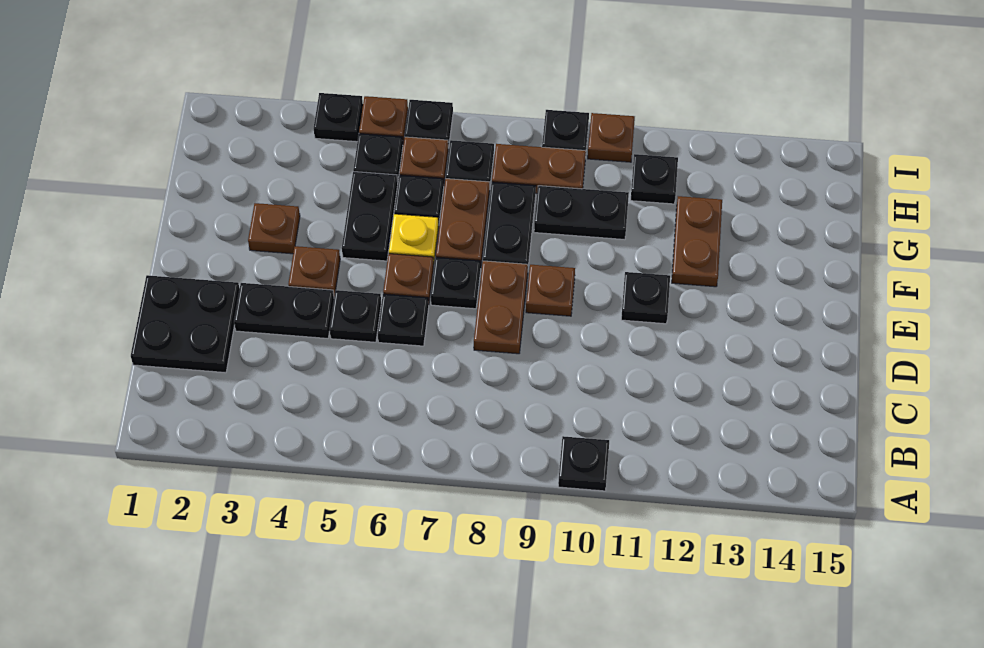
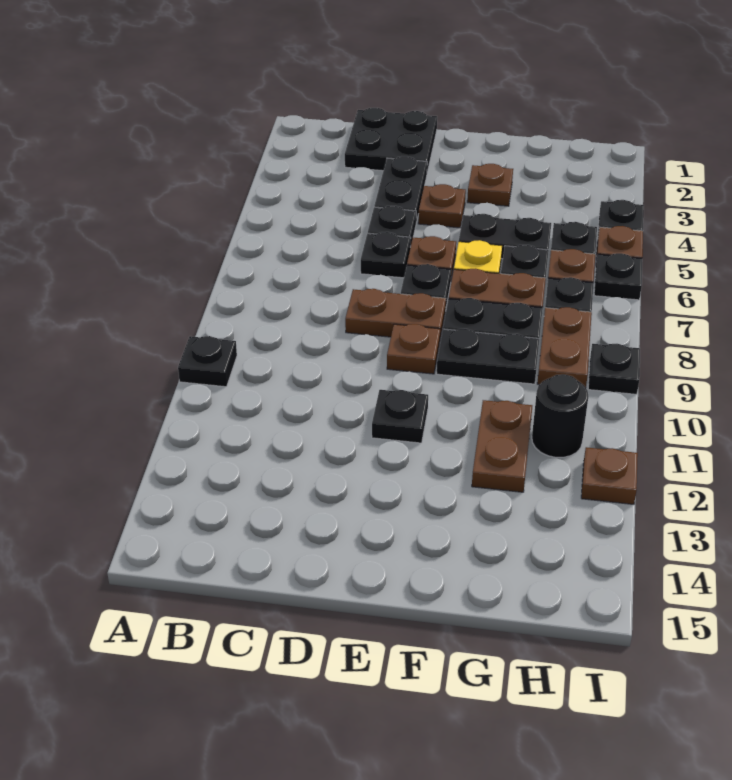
brown plate F12:G12 level 1 -> brown plate G11:G12 level 1
black plate G9:G10 level 1 -> black plate F9:G9 level 1
black plate H11 level 1 -> black round brick H11 level 1
brown plate I10 level 1 -> brown plate I12 level 1

